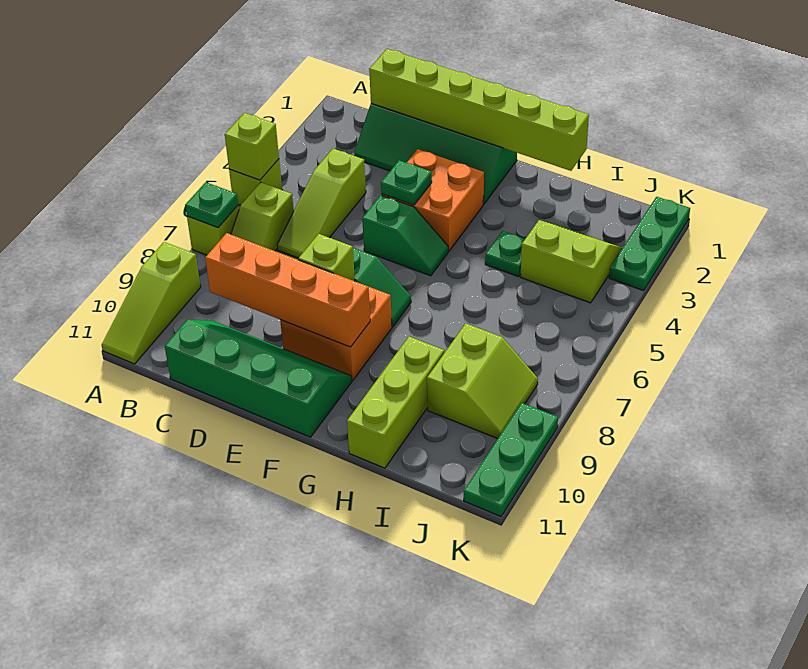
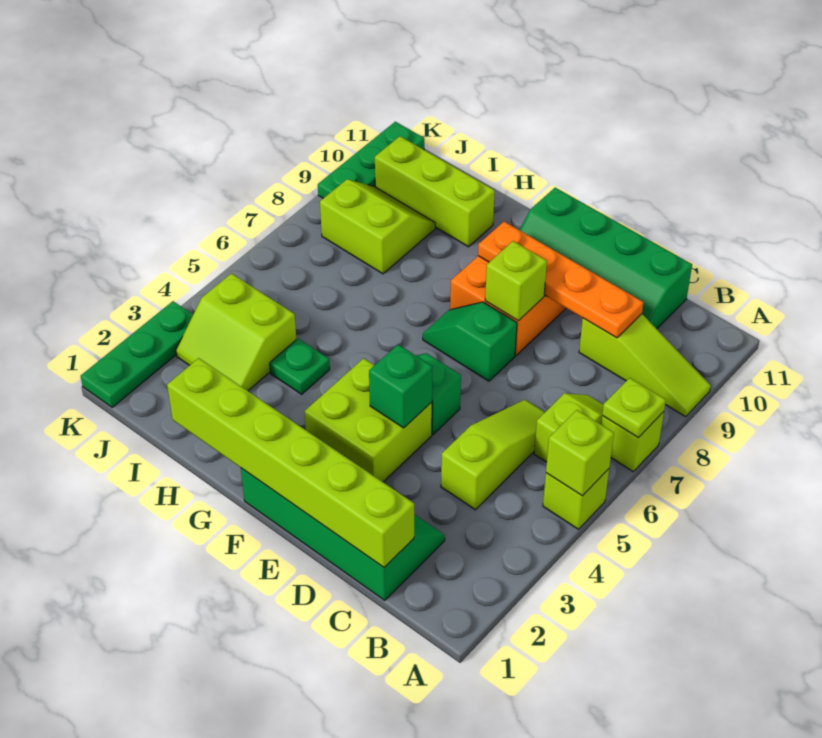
green plate A7 level 2 -> lime plate A7 level 2
lime slope A9:A11 level 1 top 9 -> lime slope A9:C9 level 1 top C
orange brick C9:F9 level 2 -> orange plate C9:F9 level 2
orange brick E3:F4 level 1 -> lime brick E3:F4 level 1
green plate E4 level 2 -> green brick E4 level 2
lime brick H9:H11 level 1 -> lime brick H10:J10 level 1
lime slope I8:J9 level 1 top I -> lime slope I8:J9 level 1 top 8

